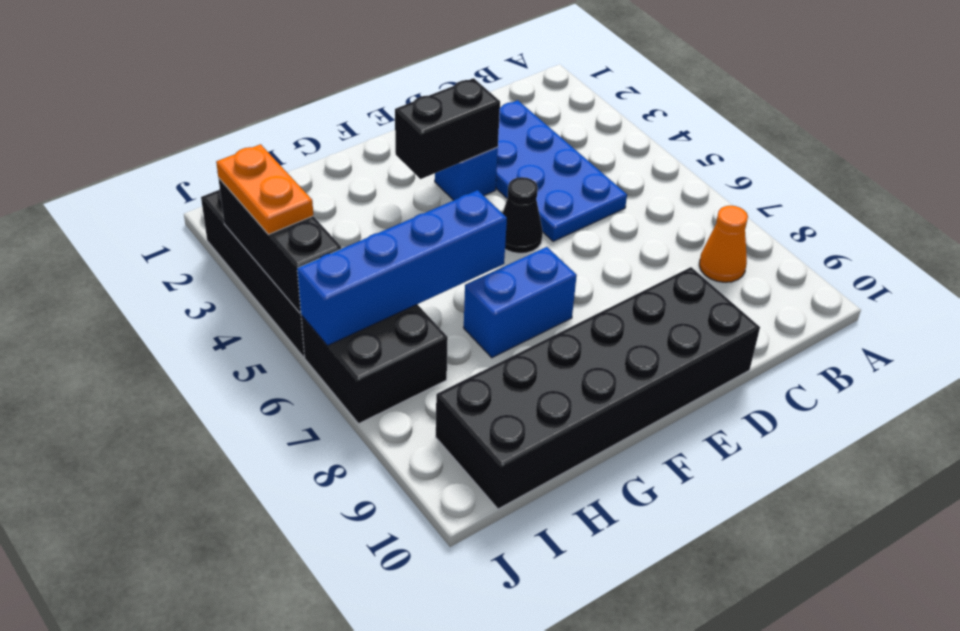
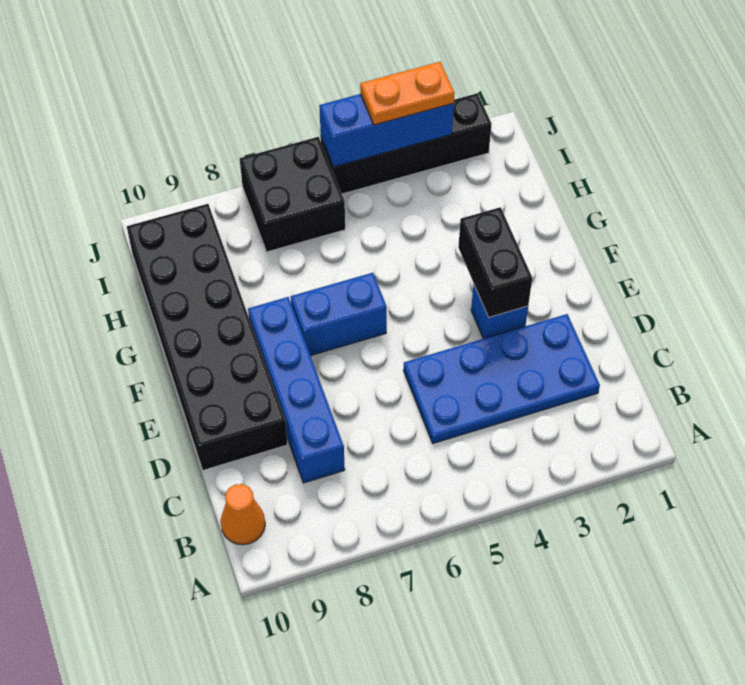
orange cone B8 level 1 -> orange cone B10 level 1
black cone E5 level 1 -> none
blue brick F7:G7 level 1 -> blue brick F6:F7 level 1
blue brick G6:J6 level 2 -> blue brick C8:F8 level 1
black brick J3:J5 level 2 -> blue brick J3:J5 level 2

